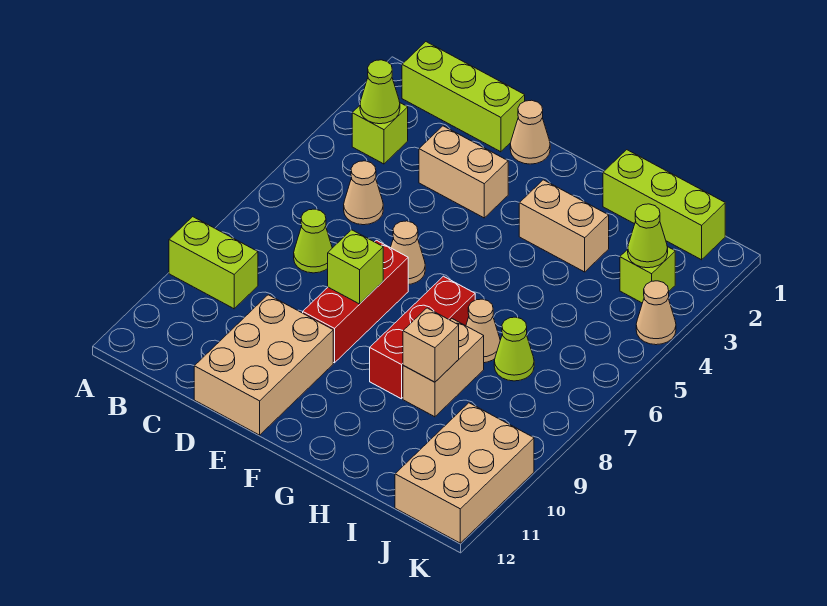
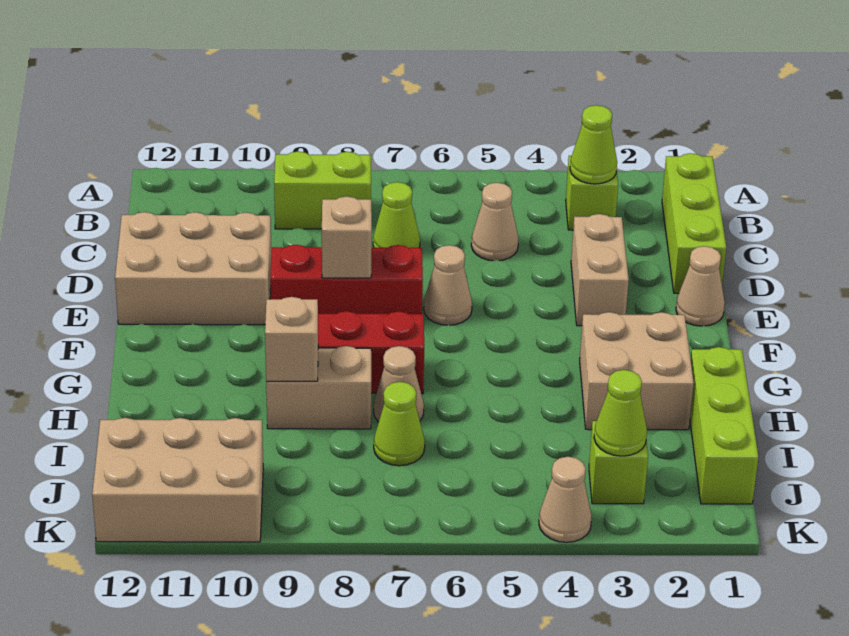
lime brick A9:B9 level 1 -> lime brick B8:B9 level 1
lime brick E8 level 2 -> tan brick E8 level 2
tan brick G3:H3 level 1 -> tan brick G2:H3 level 1

